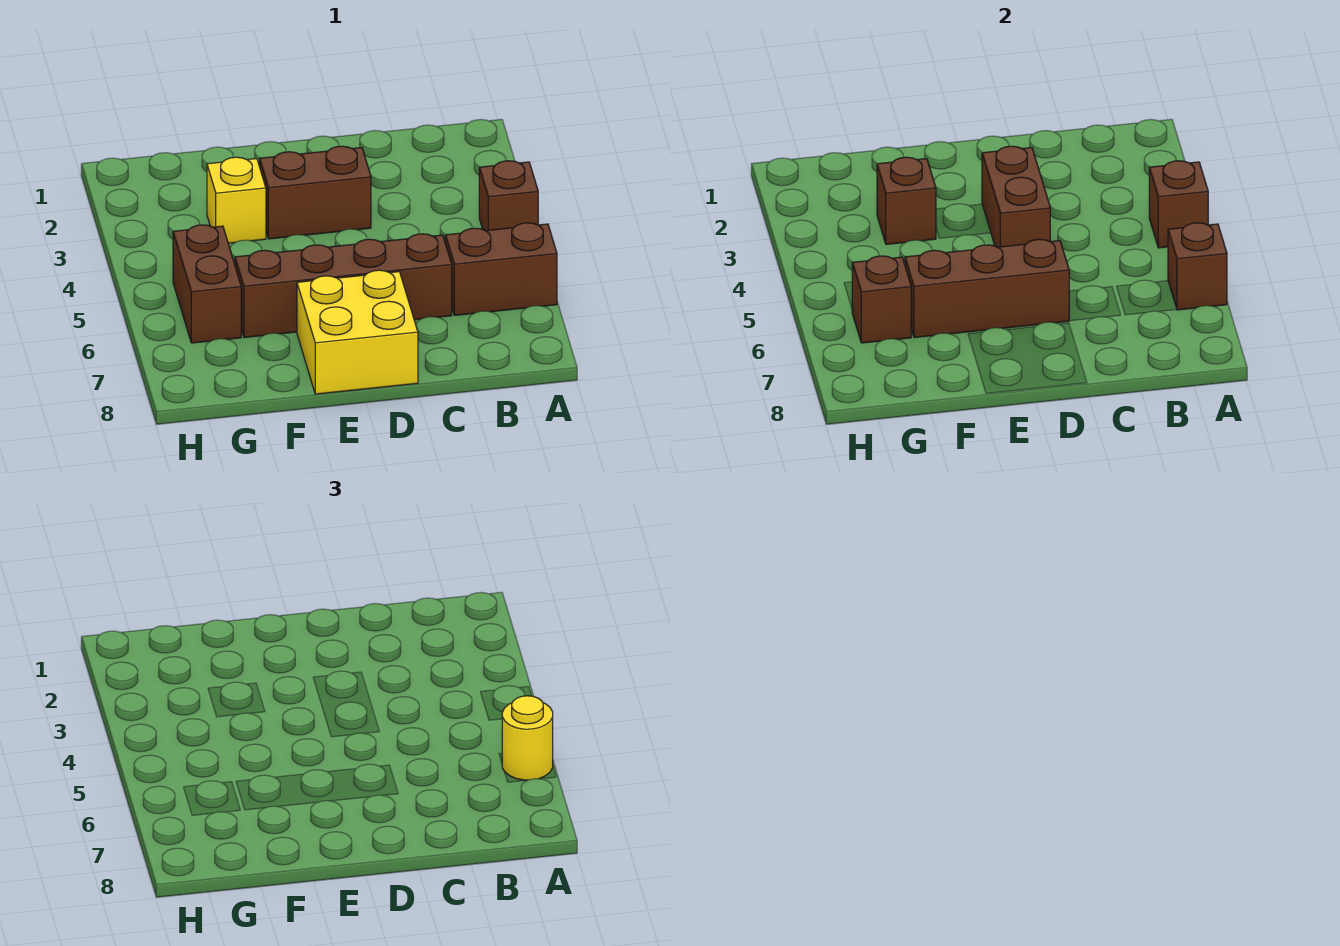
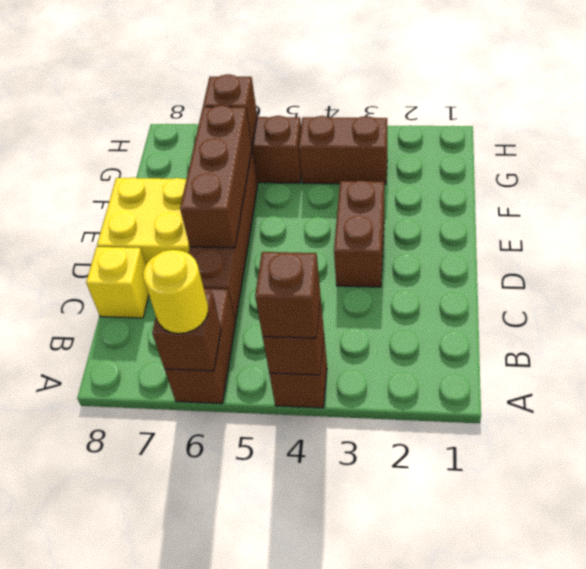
brown brick D3:D4 level 2 -> brown brick G3:G4 level 1
yellow brick F3 level 1 -> yellow brick C8 level 1
brown brick F3 level 2 -> brown brick A4 level 3

